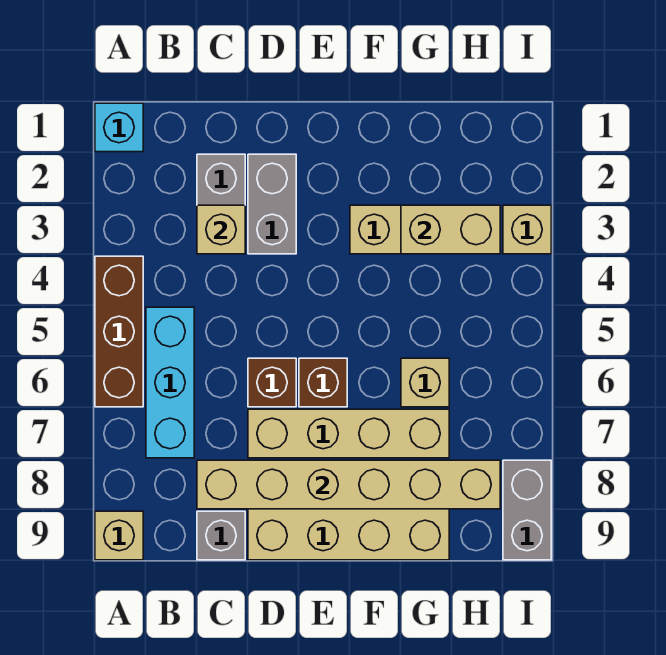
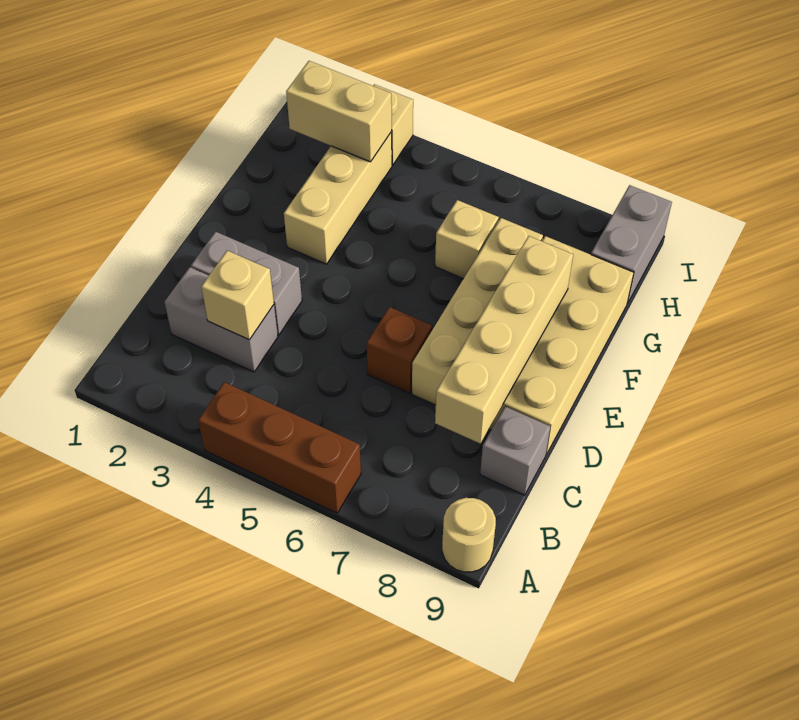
cyan brick A1 level 1 -> none
tan brick A9 level 1 -> tan round brick A9 level 1
cyan brick B5:B7 level 1 -> none
tan brick C8:H8 level 2 -> tan brick C8:F8 level 2
brown brick E6 level 1 -> none
tan brick G3:H3 level 2 -> tan brick H2:H3 level 2
grey brick I8:I9 level 1 -> grey brick H9:I9 level 1

